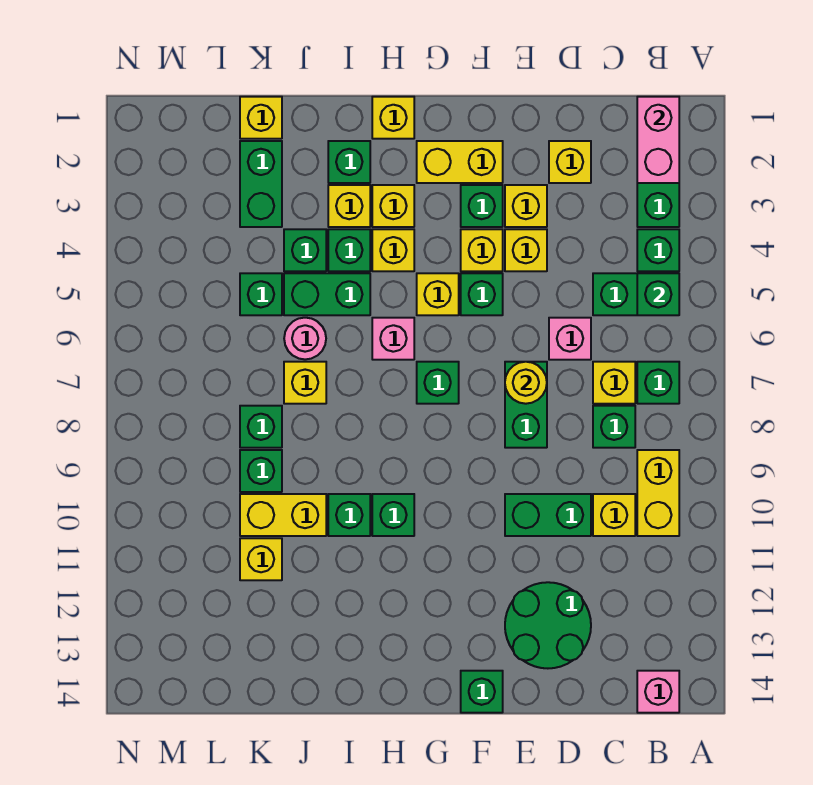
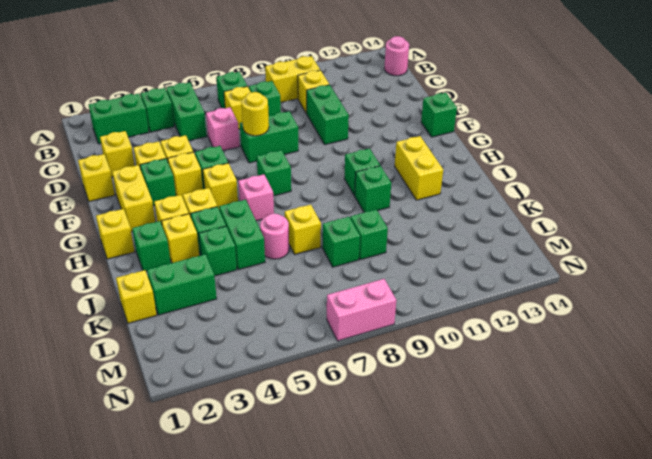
pink brick B1:B2 level 2 -> pink brick N7:N8 level 1
green brick B5 level 2 -> none
pink brick B14 level 1 -> pink round brick B14 level 1
green round brick D12:E13 level 1 -> none
yellow brick J10:K10 level 1 -> yellow brick H12:I12 level 1
green brick K5 level 1 -> none
yellow brick K11 level 1 -> yellow brick E1 level 1

